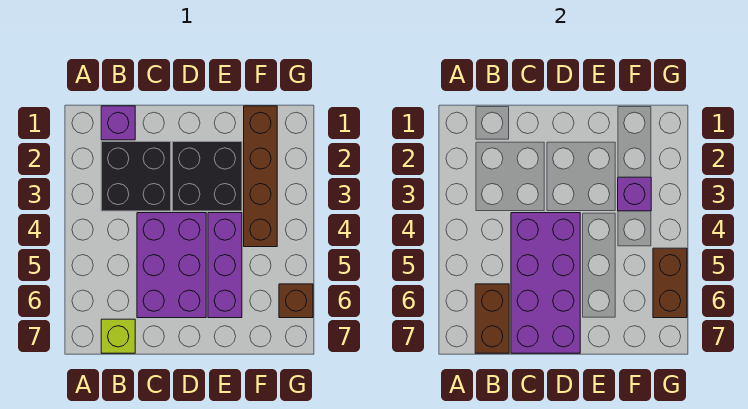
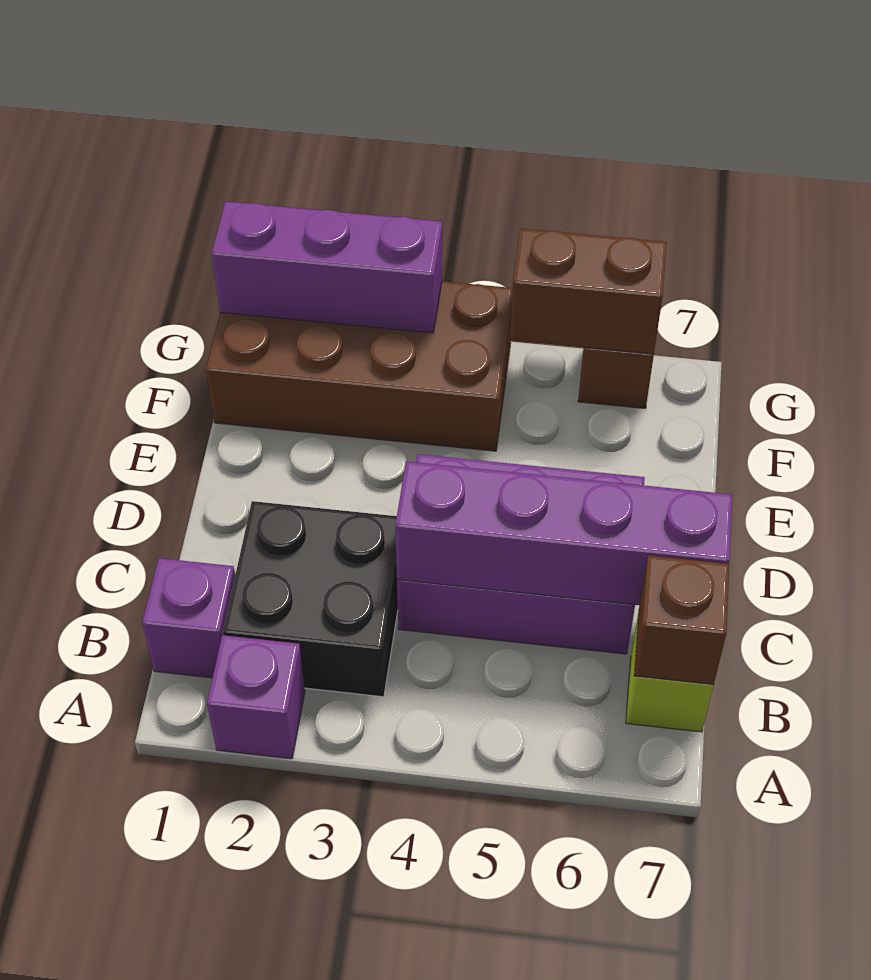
brown brick B6:B7 level 2 -> brown brick B7 level 2
purple brick C4:D7 level 2 -> purple brick C4:C7 level 2
black brick D2:E3 level 1 -> none
purple brick E4:E6 level 1 -> purple brick G1:G3 level 2
brown brick F1:F4 level 1 -> brown brick F1:G4 level 1
purple brick F3 level 2 -> purple brick A2 level 1

